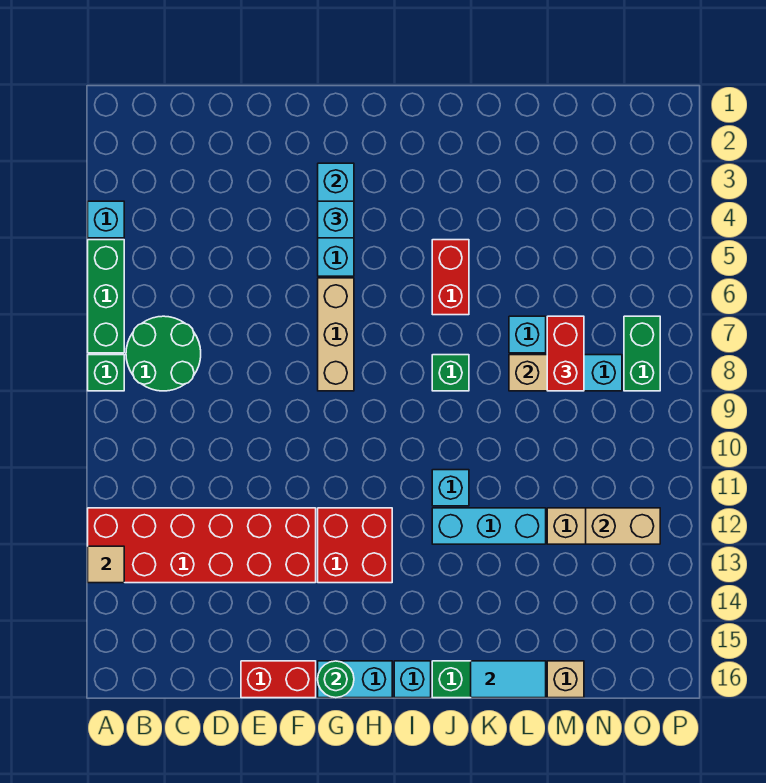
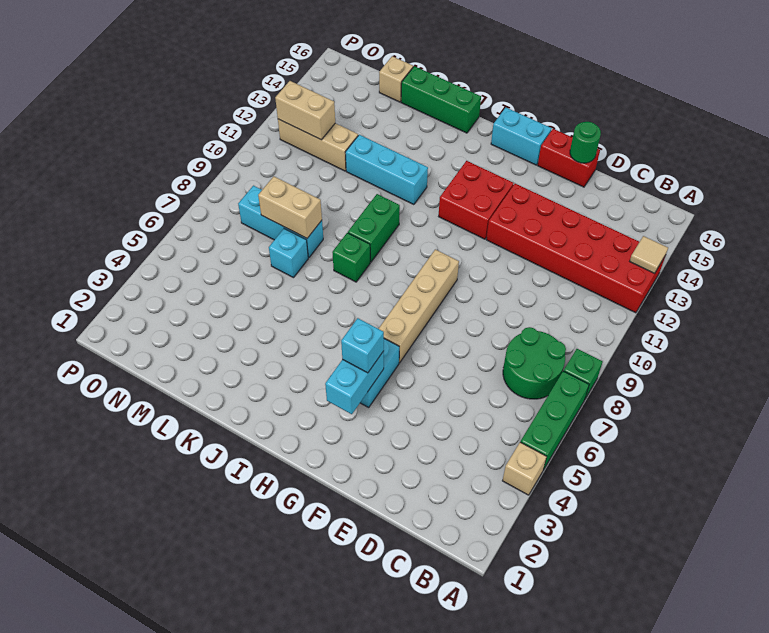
cyan brick A4 level 1 -> tan brick A4 level 1
tan brick G6:G8 level 1 -> tan brick G6:G9 level 1
green round brick G16 level 2 -> green round brick E16 level 2
cyan brick I16 level 1 -> none
red brick J5:J6 level 1 -> none
cyan brick J11 level 1 -> none
cyan tile K16:L16 level 2 -> none
red brick M7:M8 level 3 -> none
green brick O7:O8 level 1 -> green brick J9:J10 level 1

